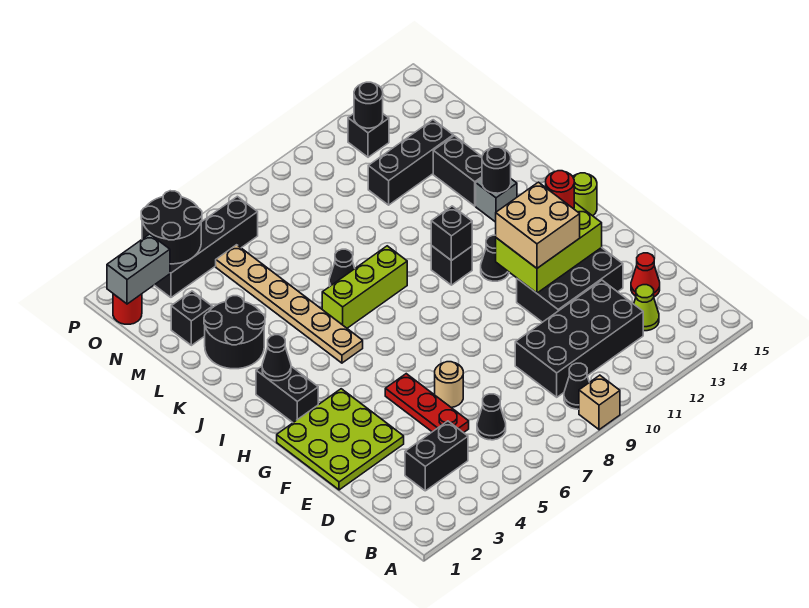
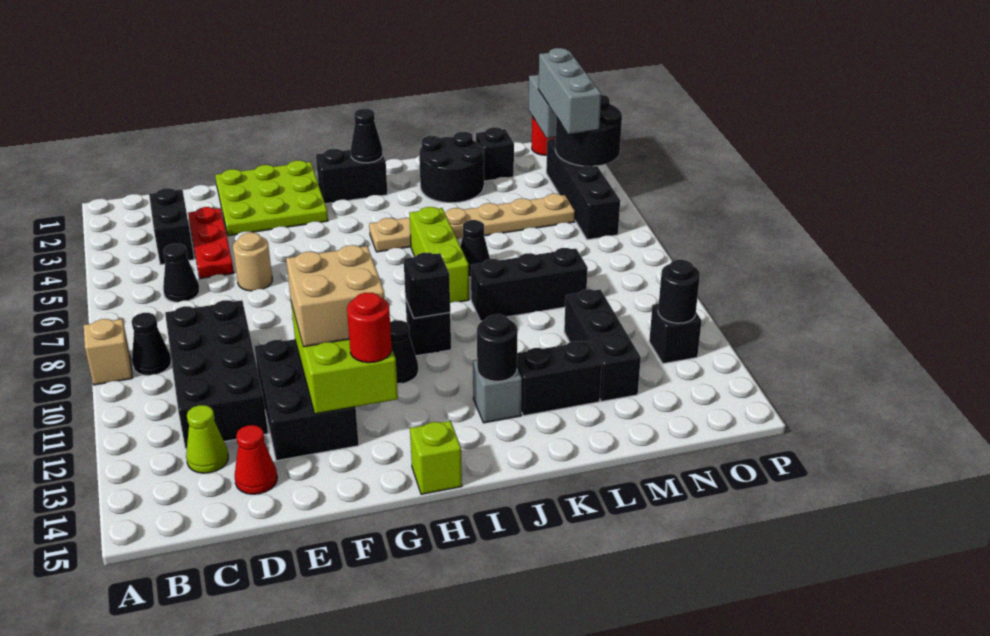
red plate D5:F5 level 1 -> red plate D3:D5 level 1
lime round brick H15 level 1 -> lime brick H15 level 1
none -> black brick K9:M9 level 1
none -> grey brick O2:O4 level 3

